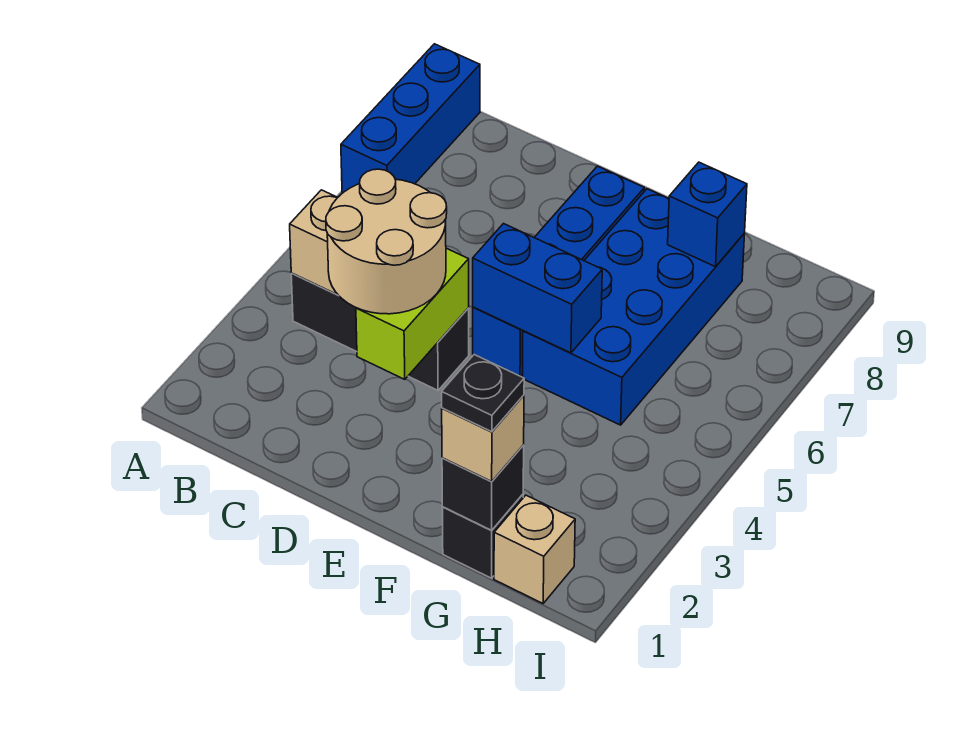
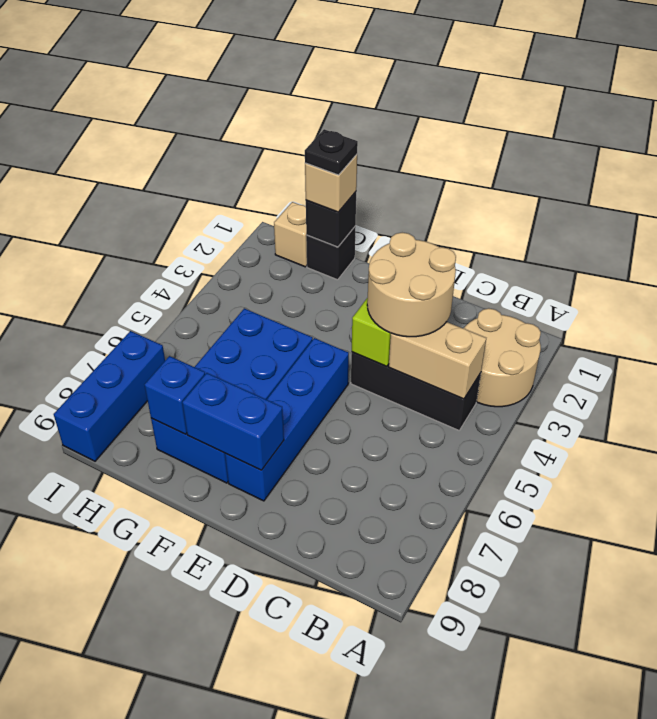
none -> tan round brick A2:B3 level 1
blue brick A7:A9 level 1 -> blue brick I7:I9 level 1
blue brick E5:F5 level 2 -> blue brick E8:F8 level 2

